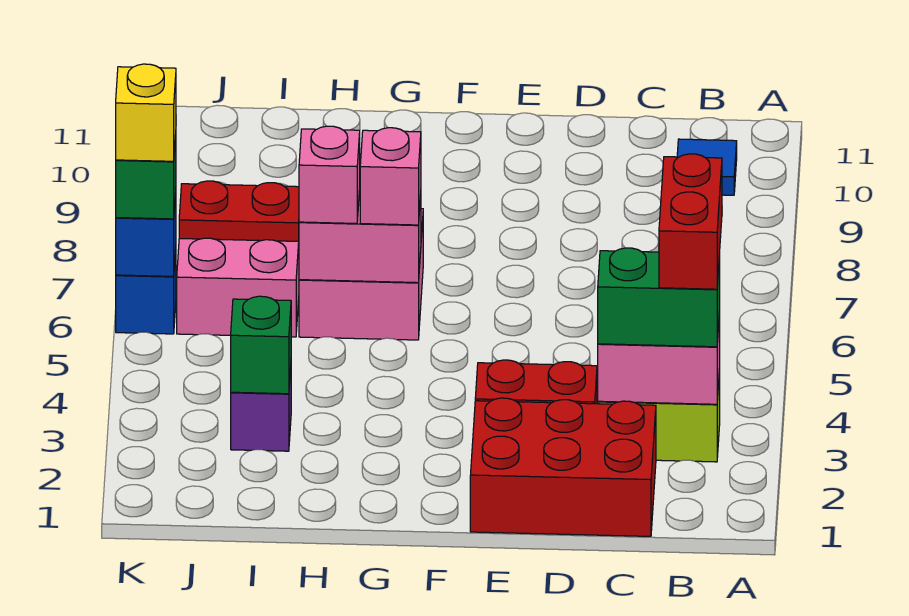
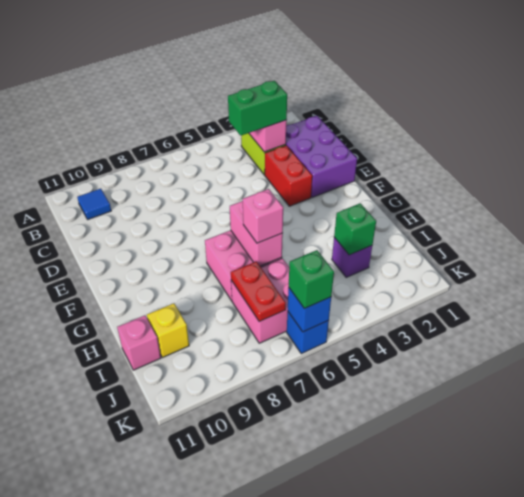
green brick B3:C3 level 3 -> green brick C3:C4 level 3
red brick B3:B4 level 4 -> none
red brick C1:E2 level 1 -> purple brick C1:E2 level 1
pink brick G6 level 3 -> pink brick I11 level 1
yellow brick K6 level 4 -> yellow brick I10 level 1

